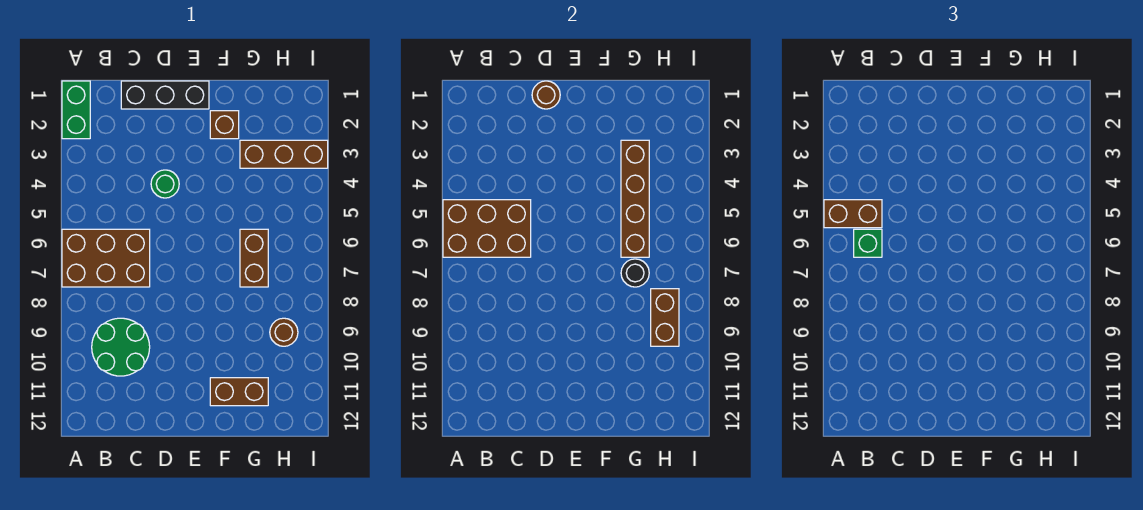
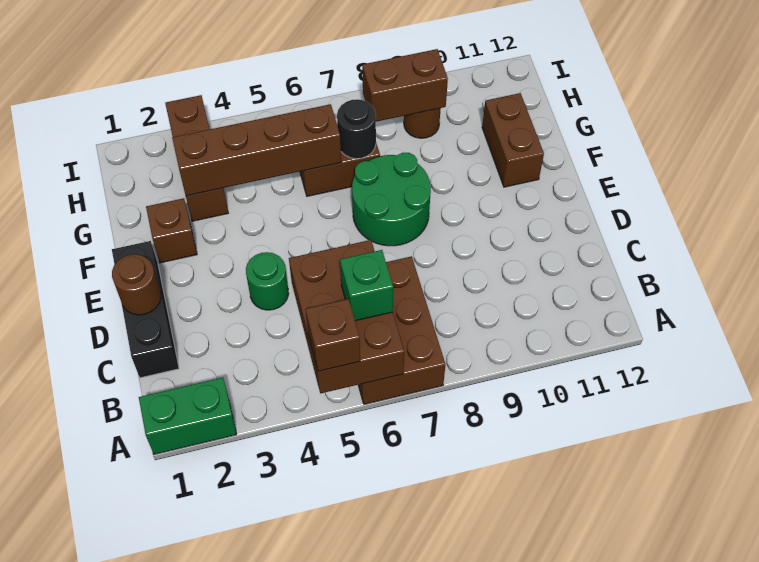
brown brick A5:B5 level 3 -> brown brick A5 level 3
green round brick B9:C10 level 1 -> green round brick E7:F8 level 1

